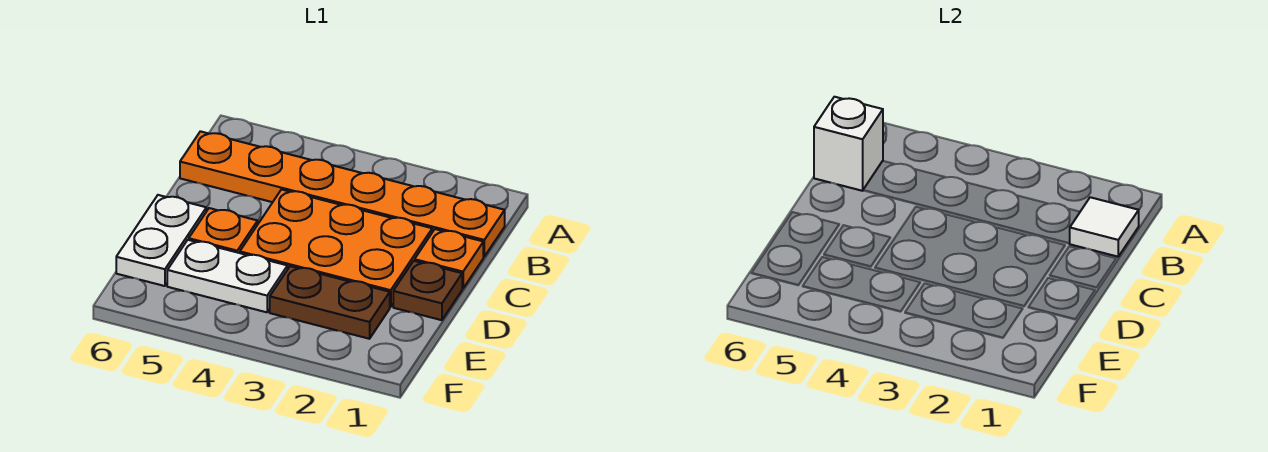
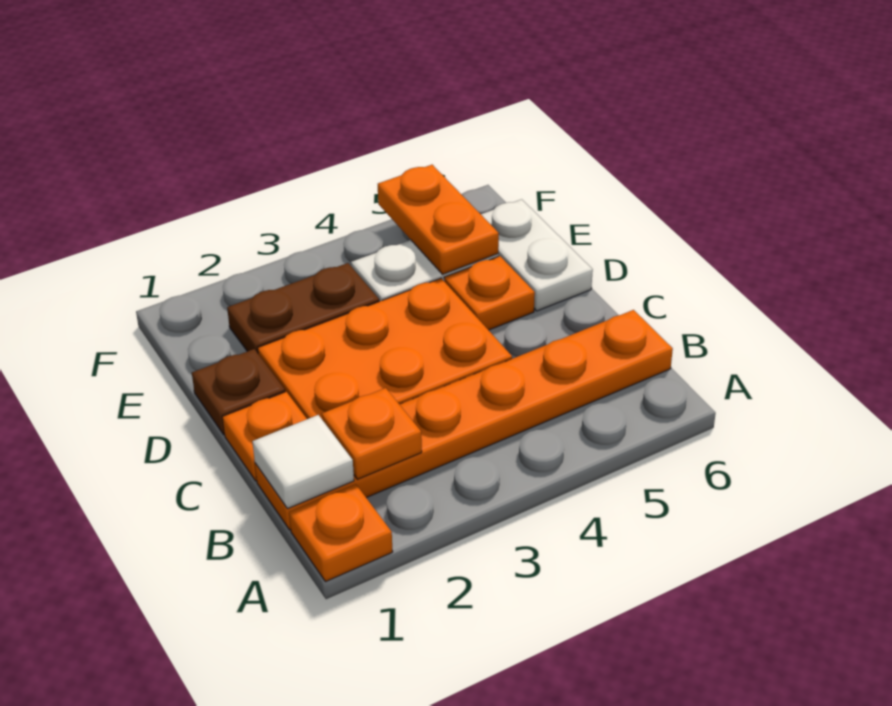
none -> orange plate A1 level 1
none -> orange plate B2 level 2
white brick B6 level 2 -> none
none -> orange plate E5:F5 level 2

